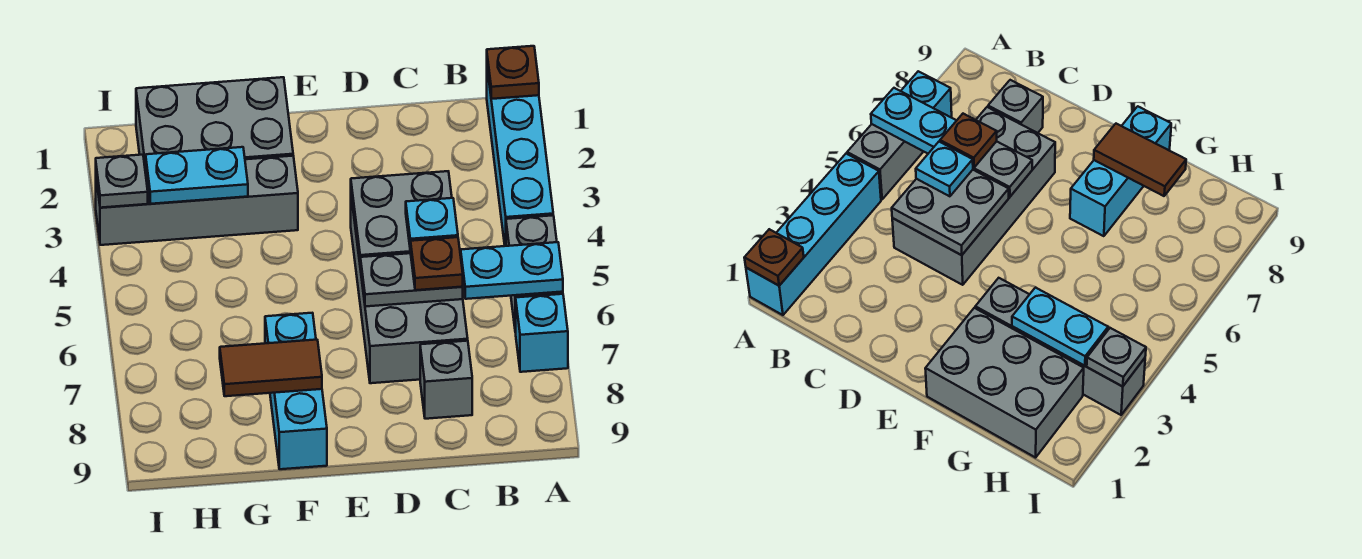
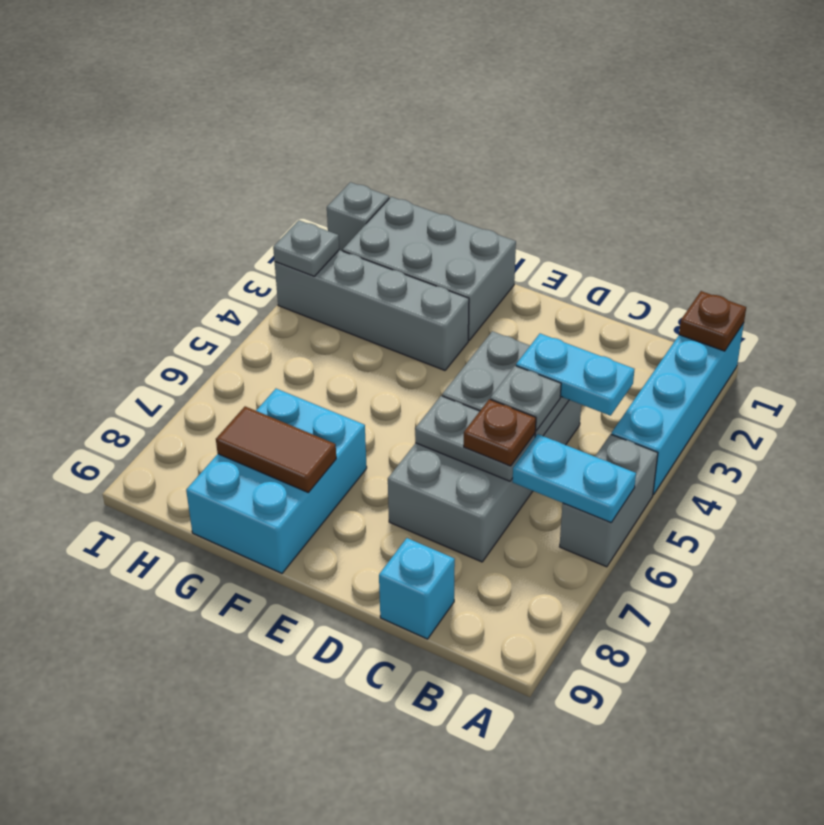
cyan brick A7 level 1 -> cyan brick C9 level 1
cyan plate C5 level 3 -> grey plate C5 level 3
grey brick C8 level 1 -> grey brick I1 level 1
cyan brick F7:F9 level 1 -> cyan brick F7:G9 level 1
cyan plate G3:H3 level 2 -> cyan plate B4:C4 level 3

